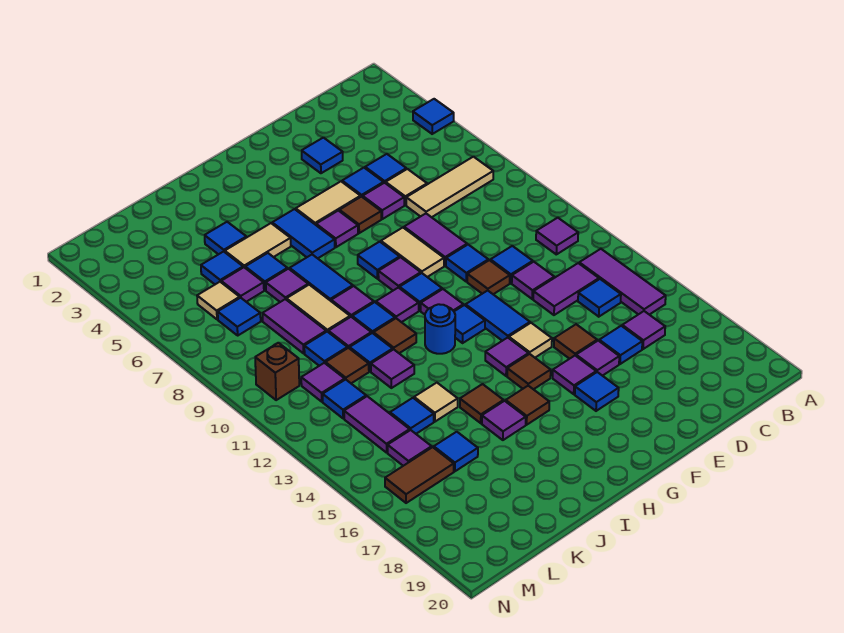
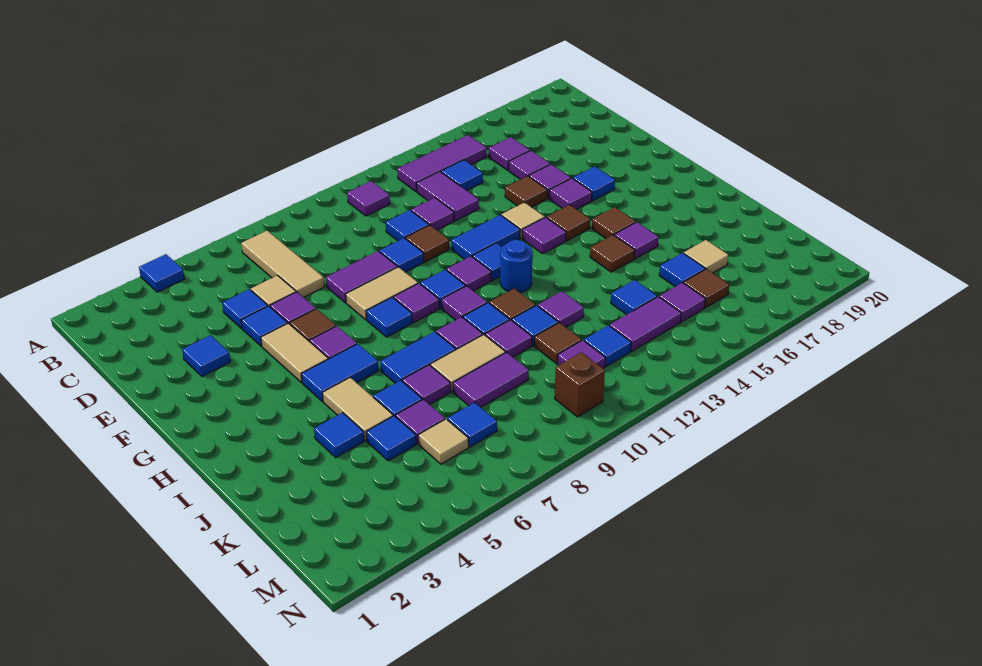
blue tile D16 level 1 -> purple tile D16 level 1
tan tile J14 level 1 -> tan tile K17 level 1
blue tile K10 level 1 -> none
brown tile L16:M16 level 1 -> brown tile L16 level 1

